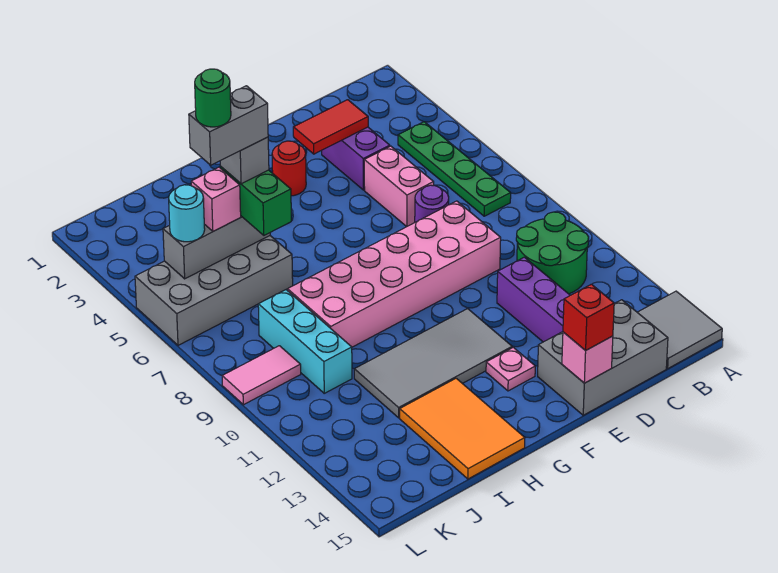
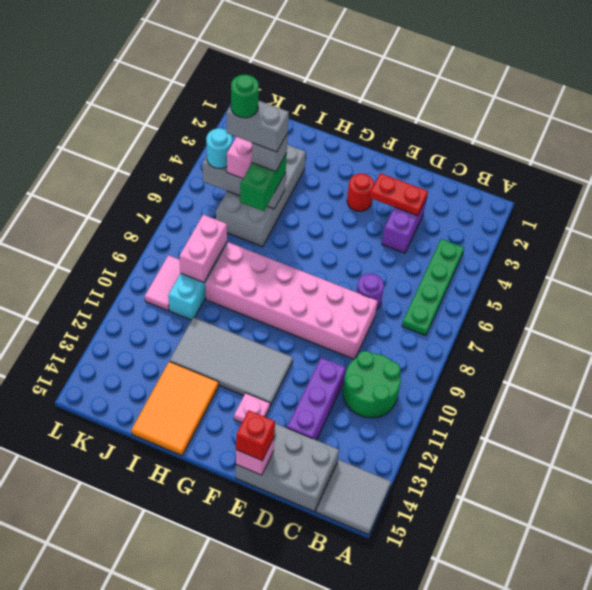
red tile D3:E3 level 2 -> red plate D3:E3 level 2
pink brick D5:D6 level 1 -> pink brick J8:J9 level 2
grey brick I5:L6 level 1 -> grey brick I3:J6 level 1
pink tile K9:L9 level 1 -> pink tile K9:K10 level 1

